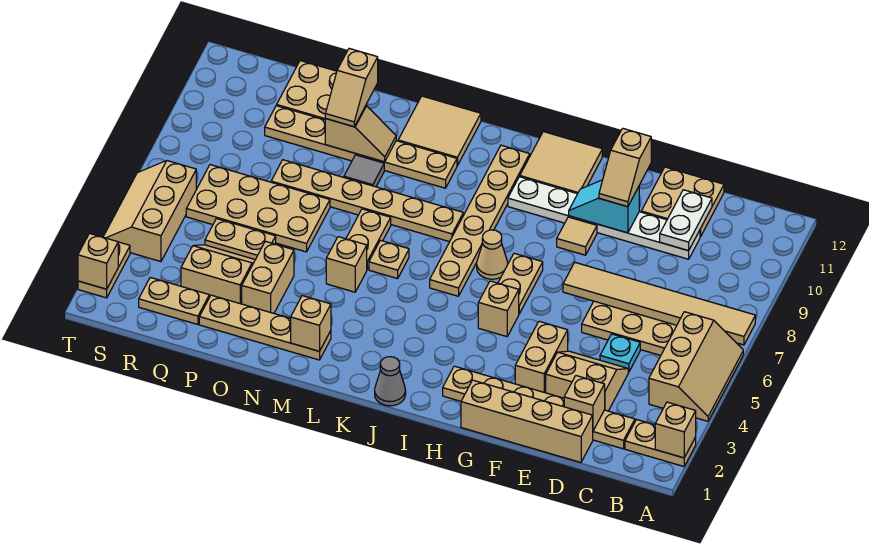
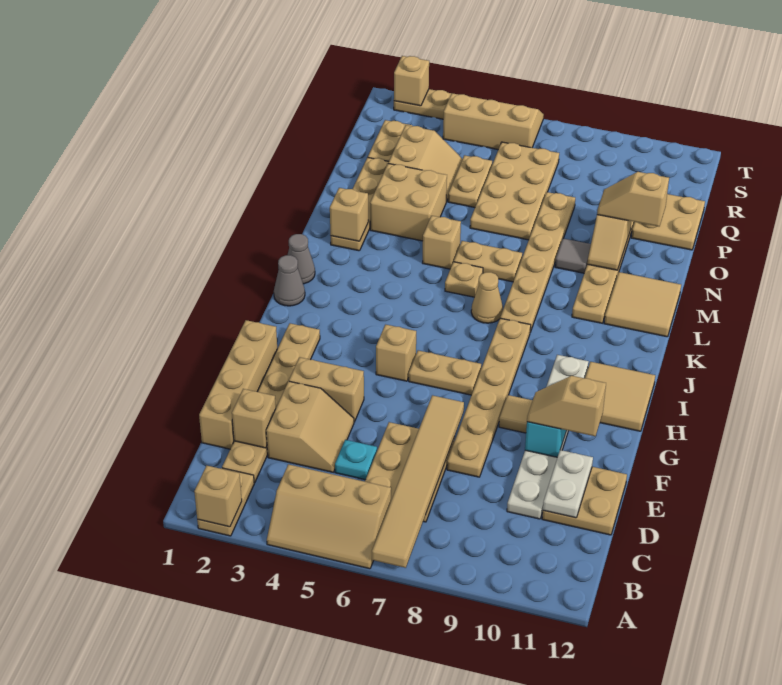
white plate D10:D11 level 2 -> white plate D11:E11 level 2
tan cone I7 level 1 -> tan cone K7 level 1
tan plate J6:J11 level 1 -> tan plate E8:J8 level 1
none -> grey cone K1 level 1
tan brick O3:O4 level 1 -> tan brick N3:O4 level 1

